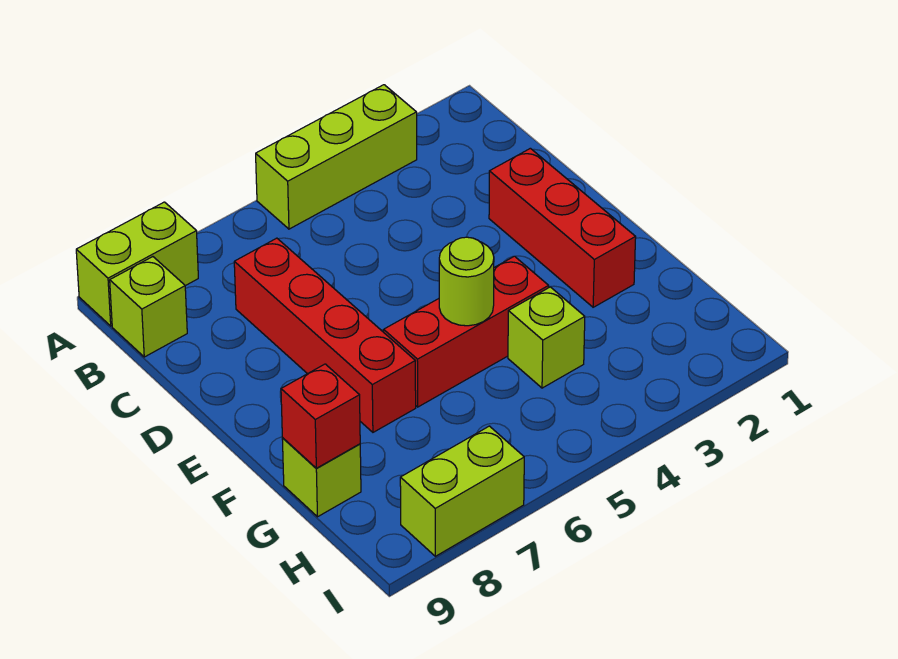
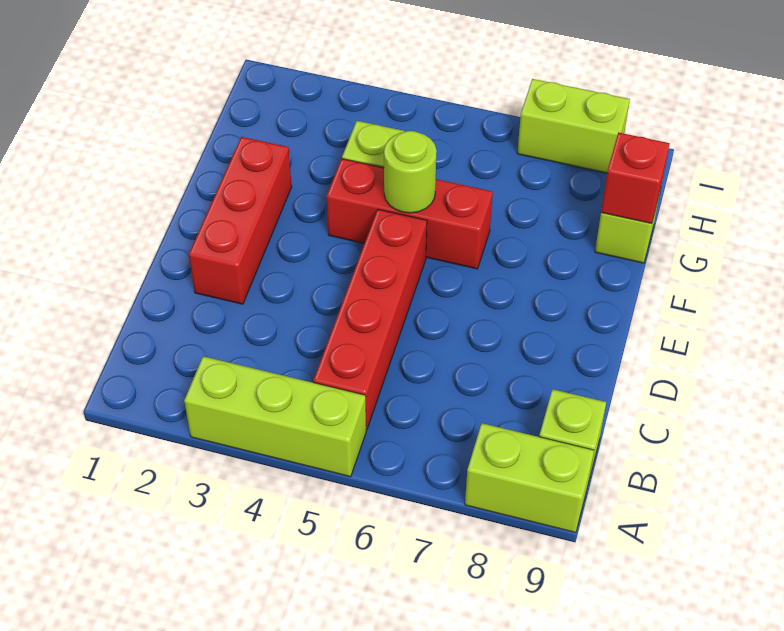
red brick C7:F7 level 1 -> red brick B5:E5 level 1

